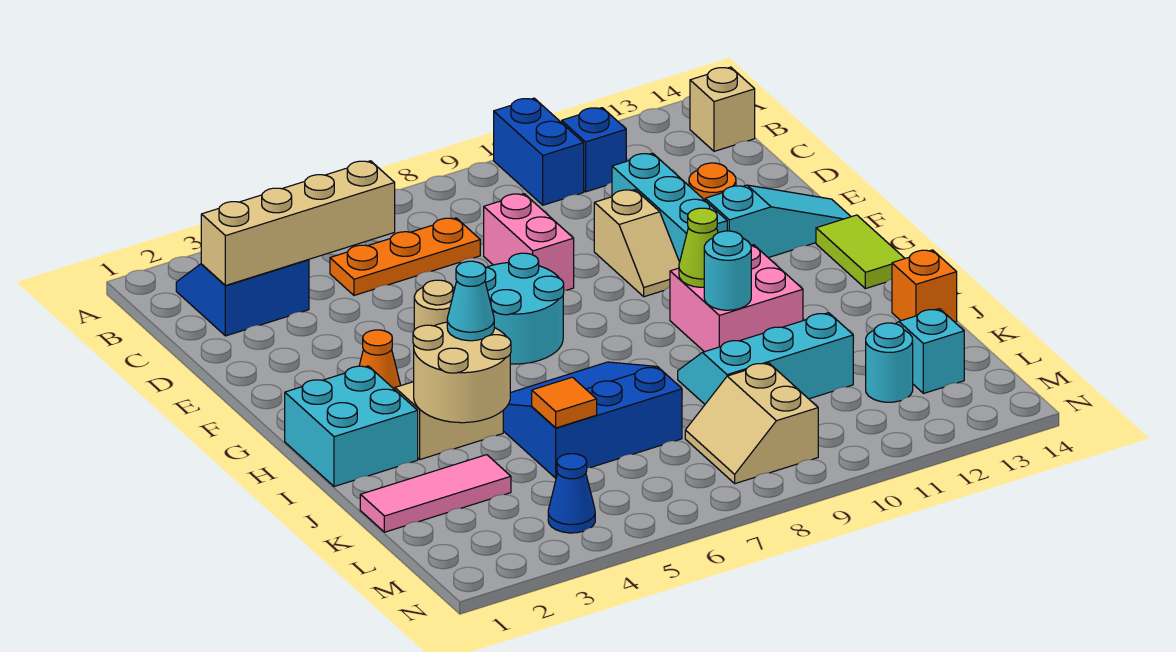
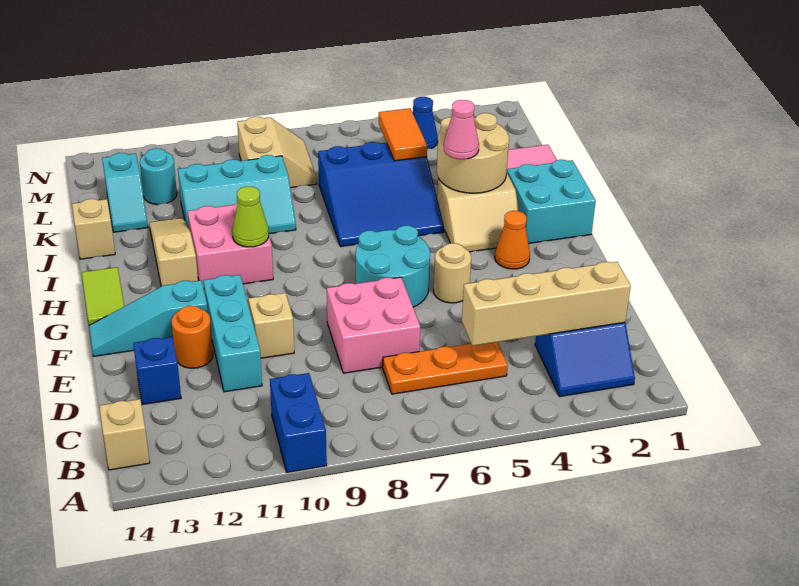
blue brick B11 level 1 -> blue brick D13 level 1
pink brick D8:E8 level 1 -> pink brick D7:E8 level 1
none -> tan slope H12:J12 level 1 top H
cyan cone I4 level 3 -> pink cone I4 level 3
cyan round brick I10 level 2 -> none
orange brick J14 level 1 -> tan brick J14 level 1
orange tile K5 level 2 -> orange tile K5:L5 level 2

